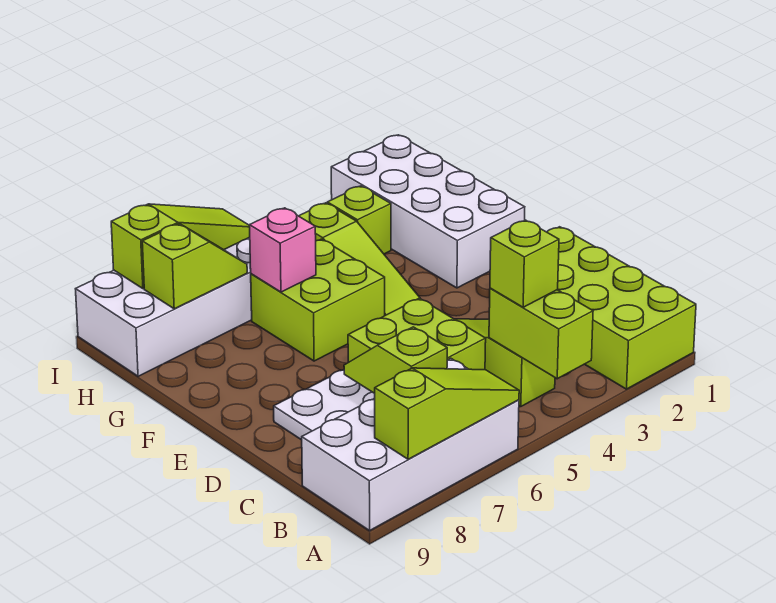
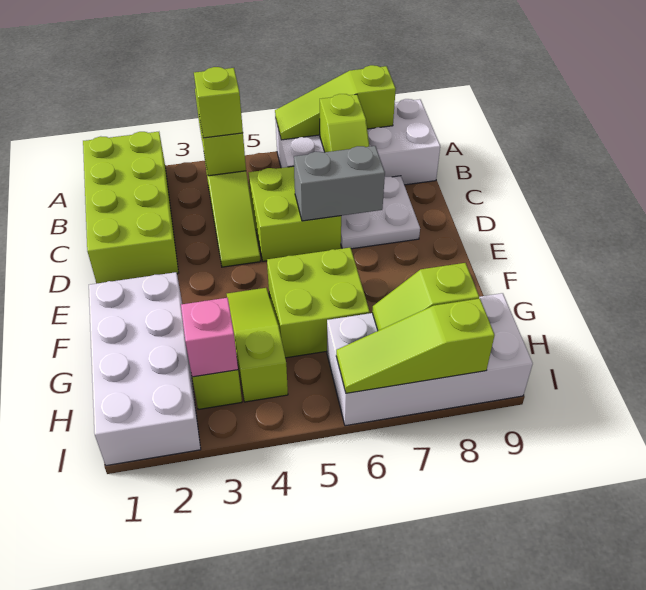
none -> grey brick D6:D7 level 2
pink brick G6 level 2 -> pink brick H3 level 2

